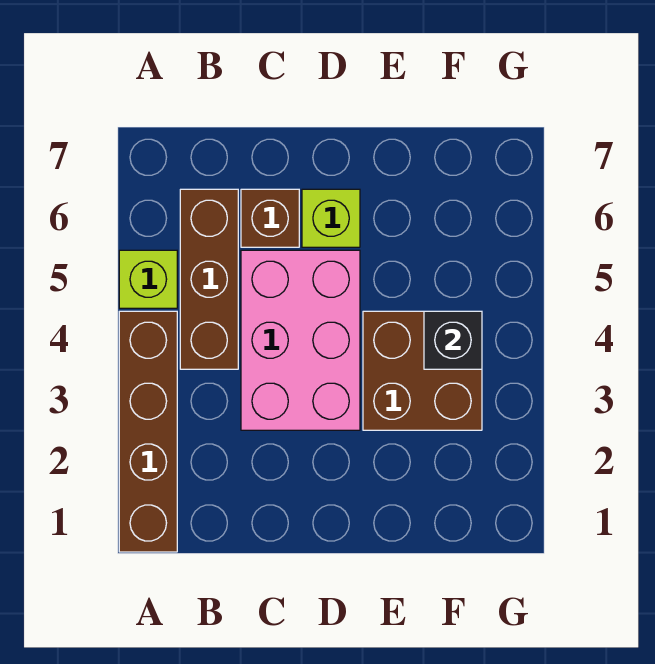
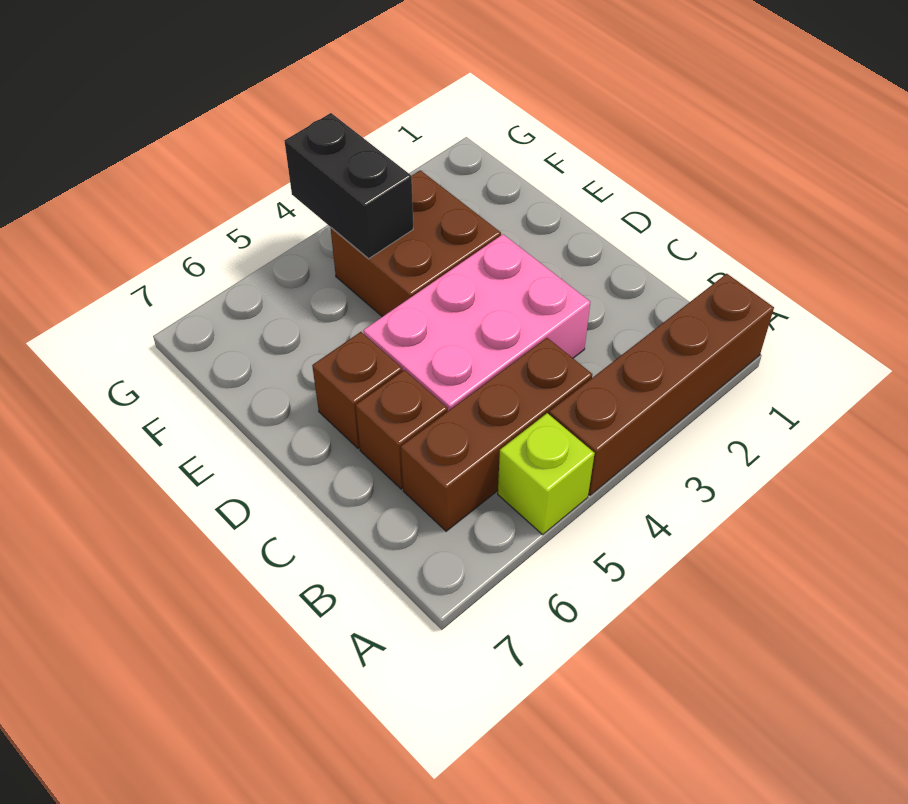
lime brick D6 level 1 -> brown brick D6 level 1
black brick F4 level 2 -> black brick F4:G4 level 2

